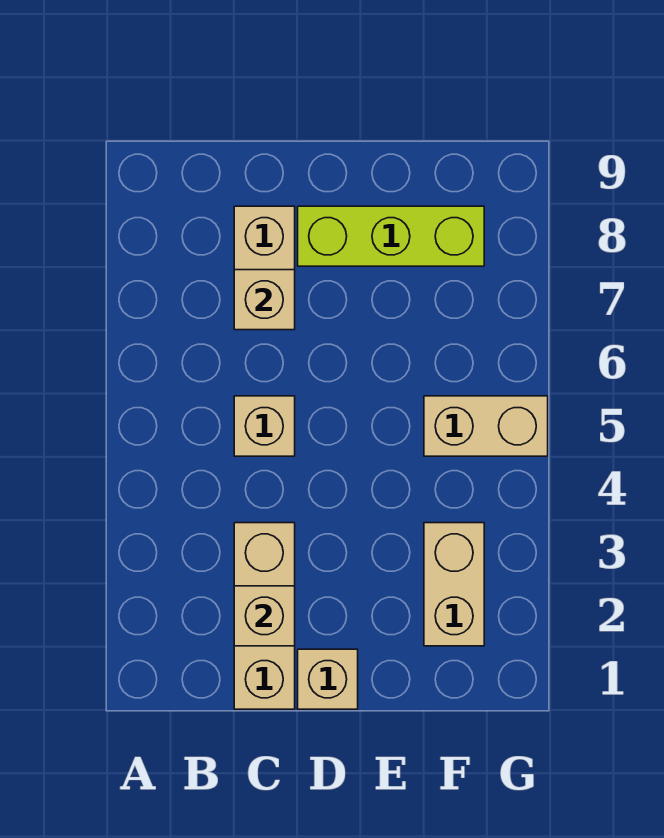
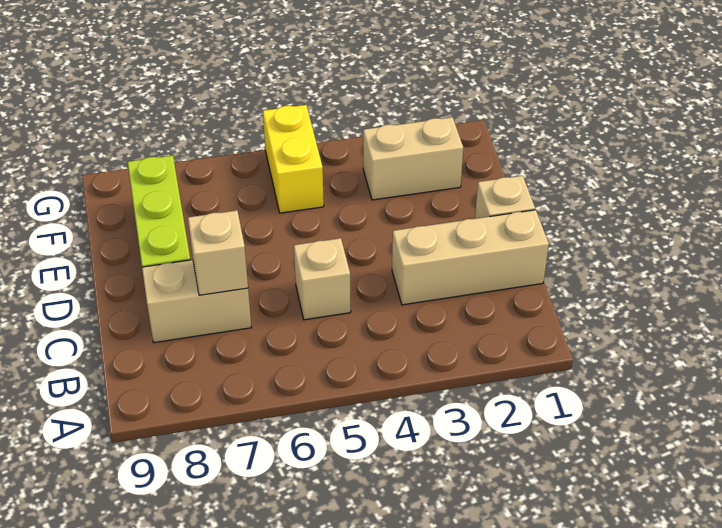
tan brick C2 level 2 -> none
tan brick F5:G5 level 1 -> yellow brick F5:G5 level 1

